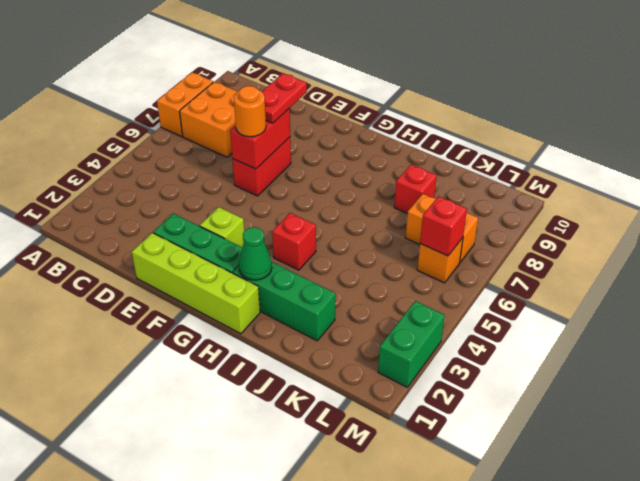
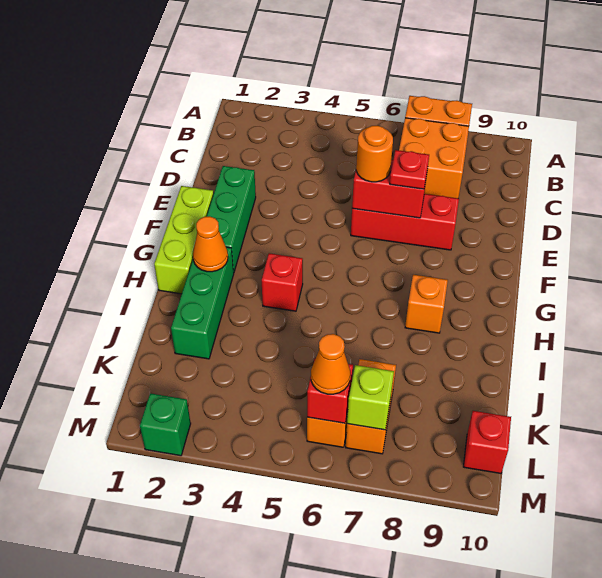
lime brick E1:H1 level 1 -> lime brick F1:H1 level 1
red brick E6:E7 level 1 -> red brick E6:E8 level 1
red plate E7:E8 level 3 -> red plate E7 level 3
lime brick F3 level 1 -> lime brick L7 level 2
green cone H2 level 2 -> orange cone H2 level 2
none -> orange brick H8 level 1
red brick J8 level 1 -> red brick L10 level 1
none -> orange cone L6 level 3
green brick M2:M3 level 1 -> green brick M2 level 1

